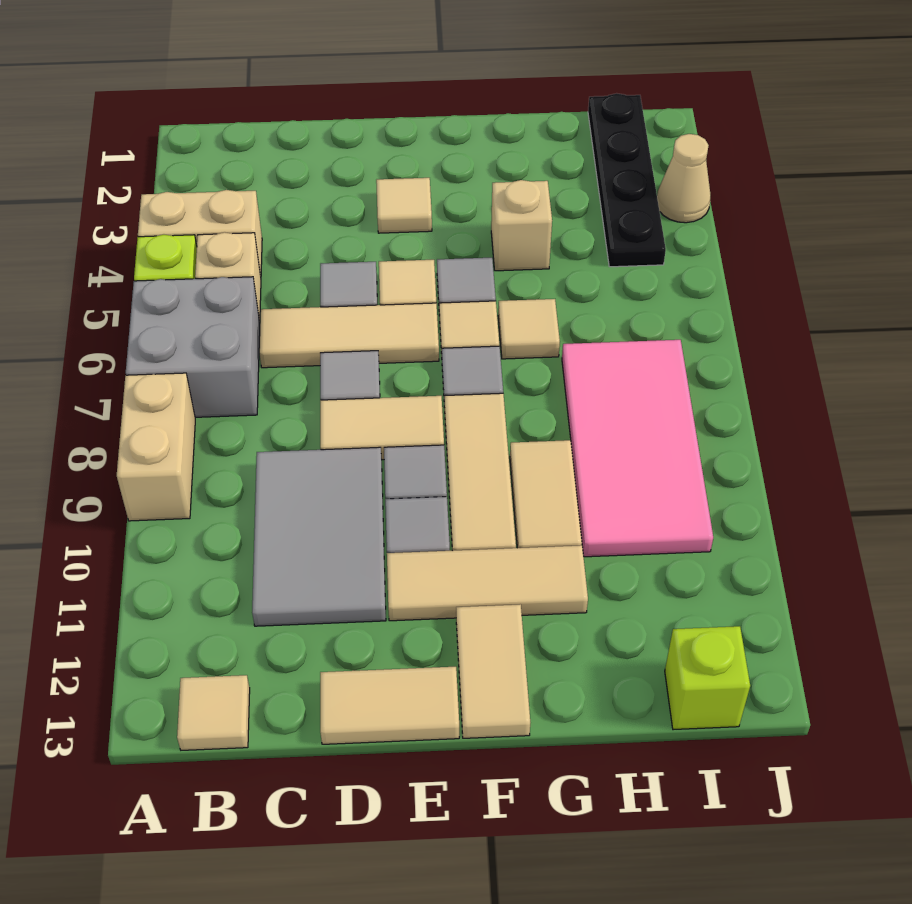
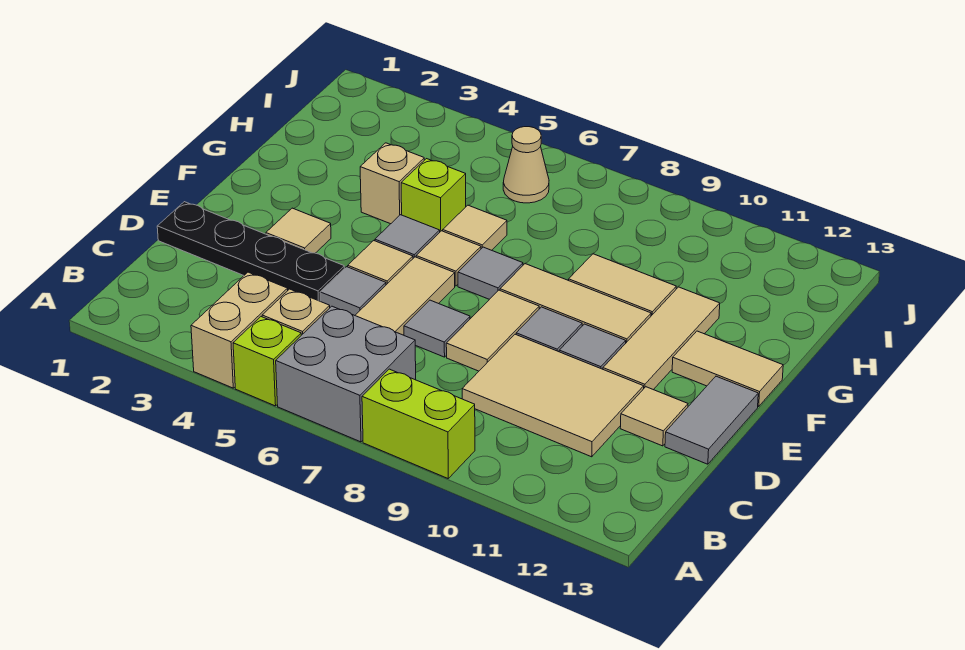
tan brick A8:A9 level 1 -> lime brick A8:A9 level 1
tan tile B13 level 1 -> tan tile D12 level 1
grey tile C9:D11 level 1 -> tan tile C9:D11 level 1
tan tile D13:E13 level 1 -> grey tile D13:E13 level 1
pink tile H7:I10 level 1 -> none
black plate I1:I4 level 1 -> black plate D1:D4 level 1
lime brick I13 level 1 -> lime brick G5 level 1
tan cone J3 level 1 -> tan cone I6 level 1

